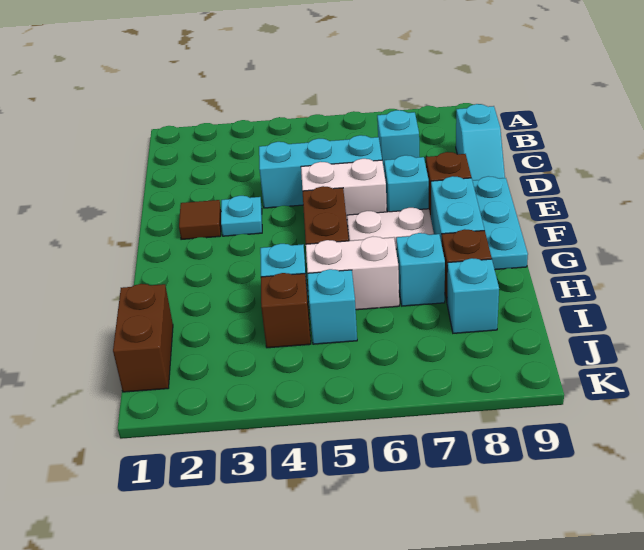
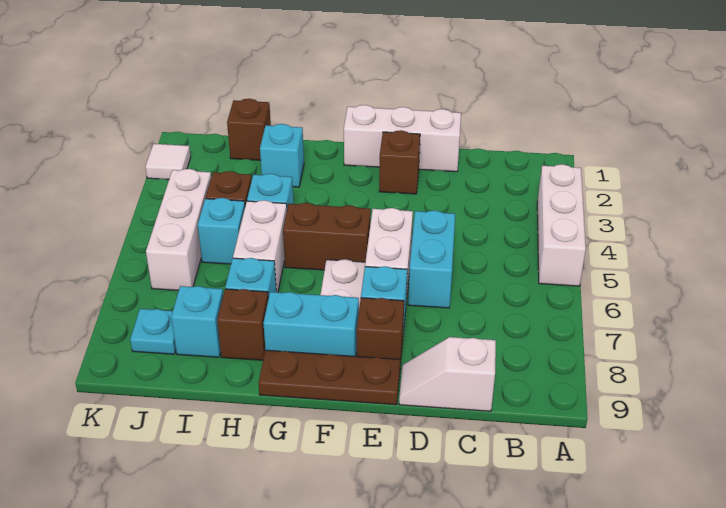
none -> white brick A3:A5 level 1
cyan brick C7 level 1 -> cyan brick H2 level 1
cyan slope C9:D9 level 1 top C -> white slope C9:D9 level 1 top C
none -> white brick D1:F1 level 1
cyan brick D4:D6 level 1 -> cyan brick D5:D6 level 1
brown tile E2 level 1 -> brown brick E2 level 1
cyan plate E3 level 1 -> cyan plate J8 level 1
cyan plate E9:G9 level 1 -> brown plate E9:G9 level 1
brown brick I1:J1 level 1 -> brown brick I1 level 1
none -> white brick J4:J6 level 1
none -> white tile K2 level 1

